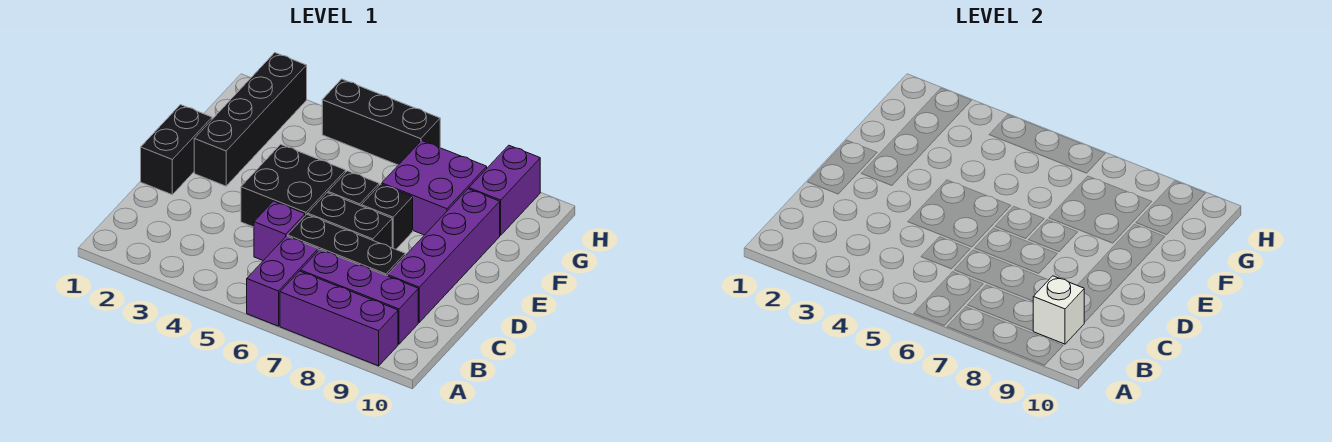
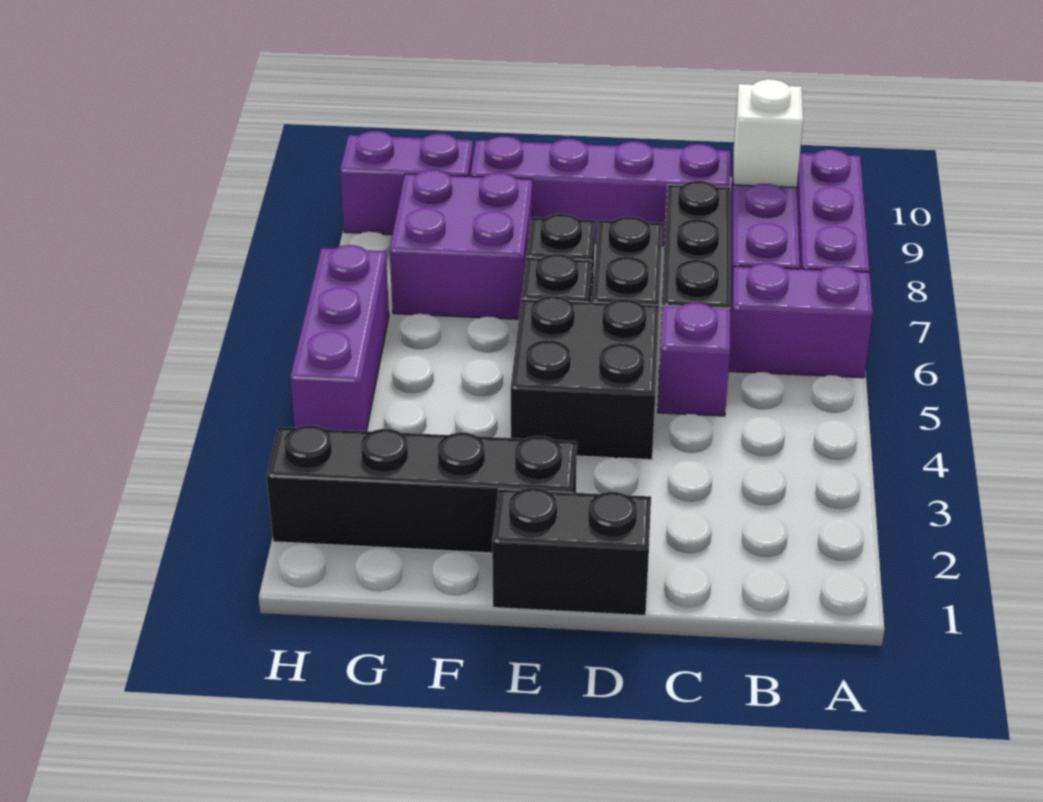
black brick H4:H6 level 1 -> purple brick H4:H6 level 1

